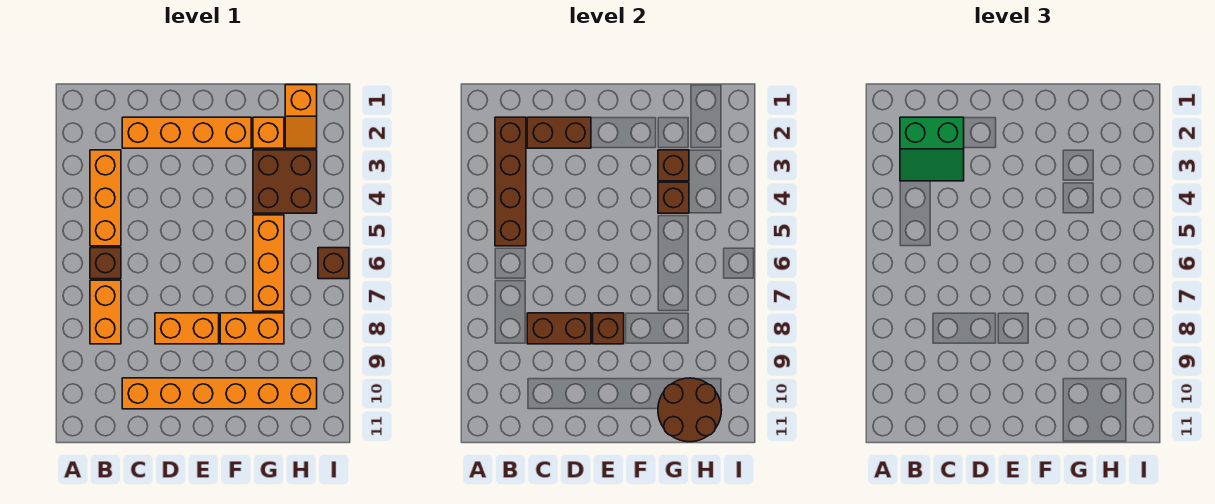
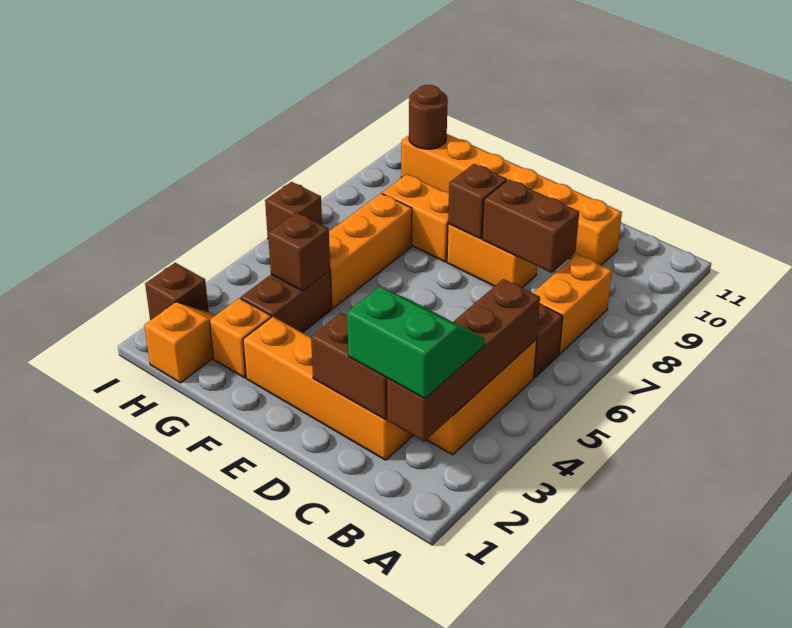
brown brick G3:H4 level 1 -> brown brick G3:G4 level 1
brown brick G3 level 2 -> brown brick I2 level 1
brown round brick G10:H11 level 2 -> brown round brick H10 level 2

